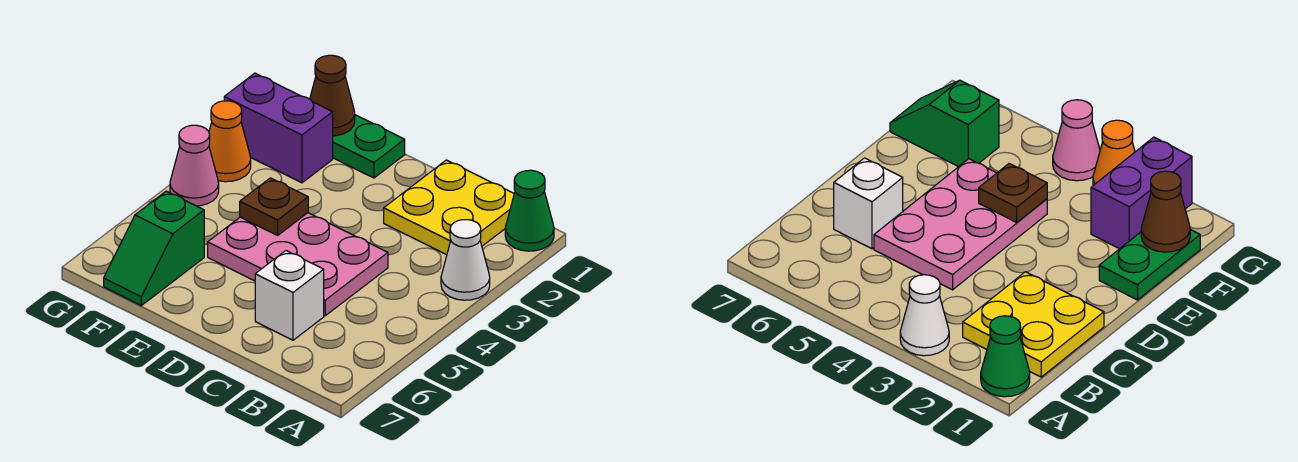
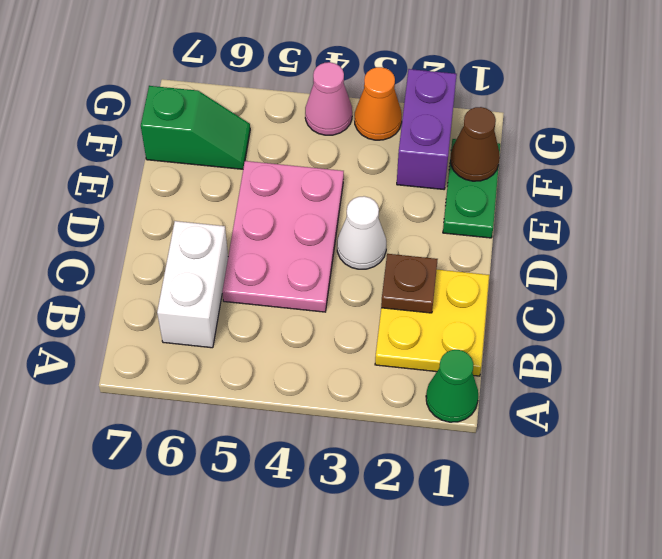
white cone A3 level 1 -> white cone D3 level 1
white brick C6 level 1 -> white brick B6:C6 level 1
brown plate E4 level 2 -> brown plate C2 level 2
green slope F6:F7 level 1 top 6 -> green slope F6:F7 level 1 top 7

